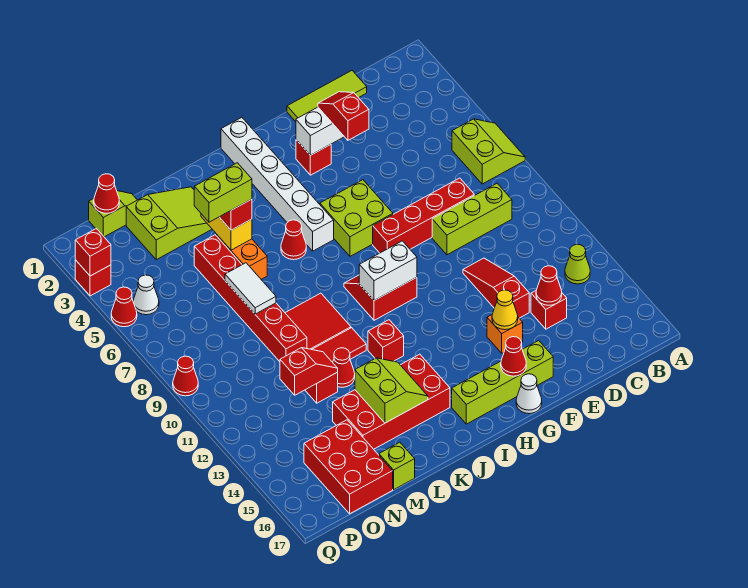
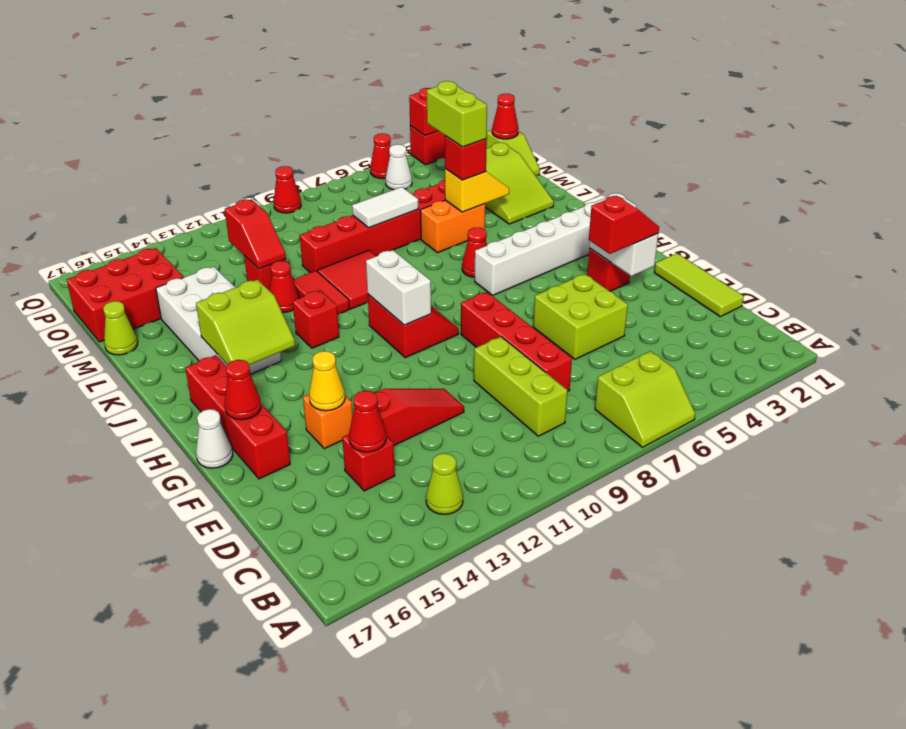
lime brick F16:I16 level 1 -> red brick F16:I16 level 1
lime brick G6:H7 level 1 -> lime brick E5:F6 level 1
red brick J14:M15 level 1 -> white brick J14:M15 level 1
lime slope K14:L15 level 2 top L -> lime slope I14:J15 level 2 top J
lime brick M17 level 1 -> lime cone M17 level 1

